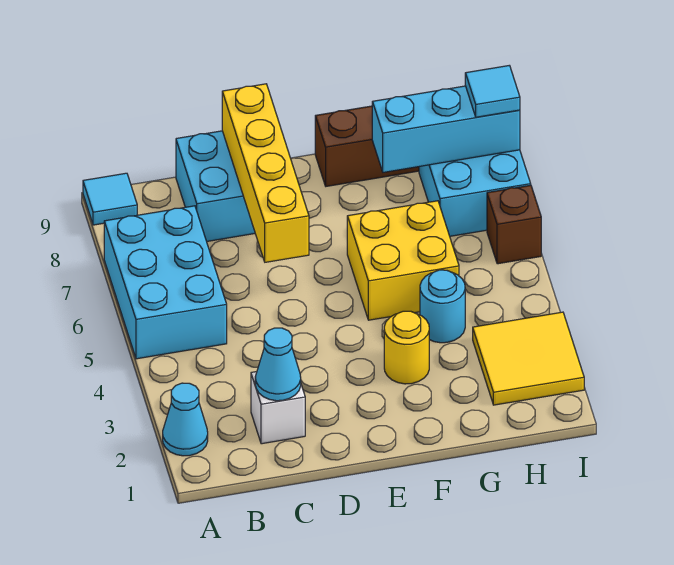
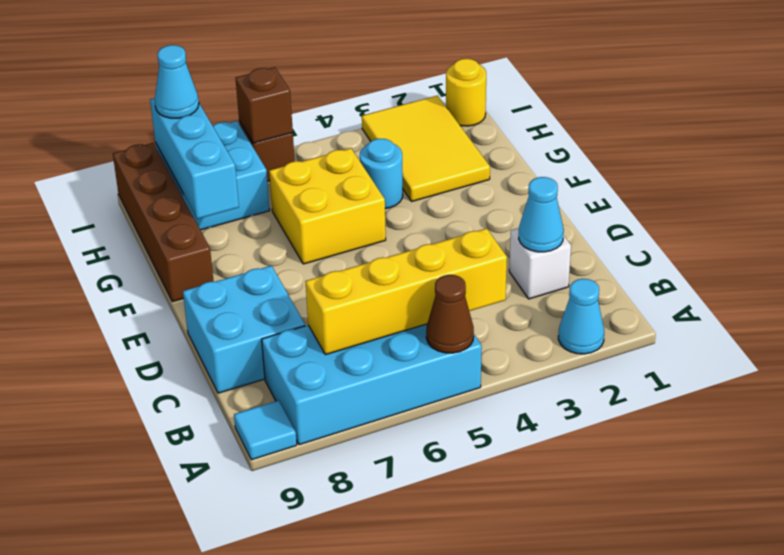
cyan brick A5:B7 level 1 -> cyan brick A5:B8 level 1
none -> brown cone A5 level 2
yellow brick D6:D9 level 2 -> yellow brick B4:B7 level 2
yellow round brick F3 level 1 -> yellow round brick I1 level 1
yellow tile H2:I3 level 1 -> yellow tile G2:I3 level 1
none -> brown brick I6 level 2
cyan tile I8 level 3 -> cyan cone I8 level 3

